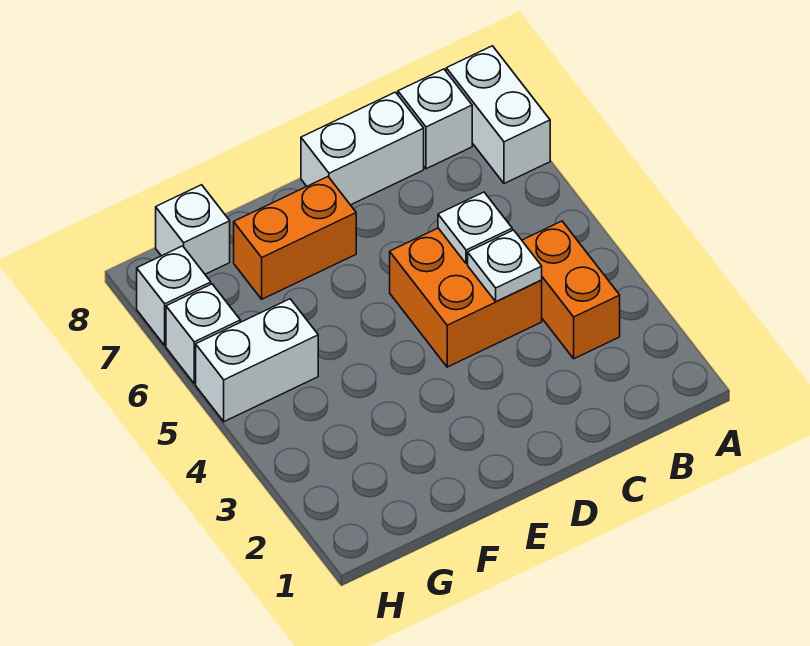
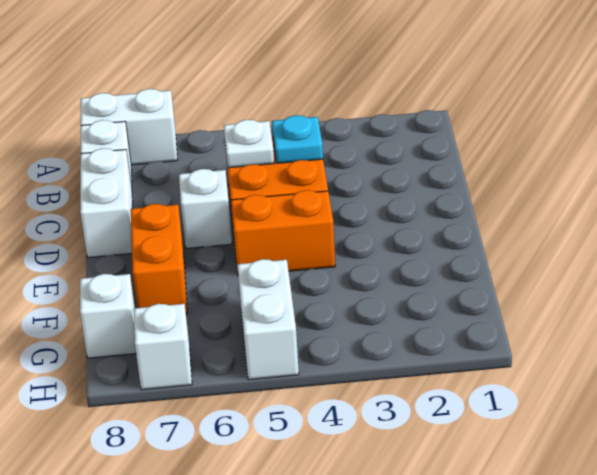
orange brick B3:B4 level 1 -> orange brick E4:E5 level 1
white plate C4 level 2 -> cyan plate C4 level 2
white brick H6 level 1 -> white brick D6 level 1

